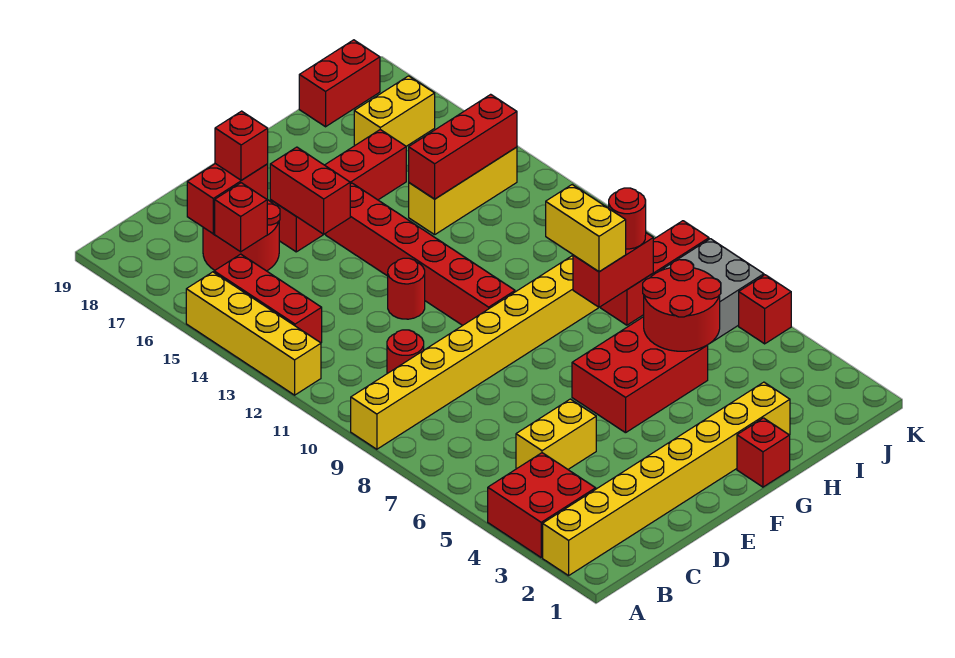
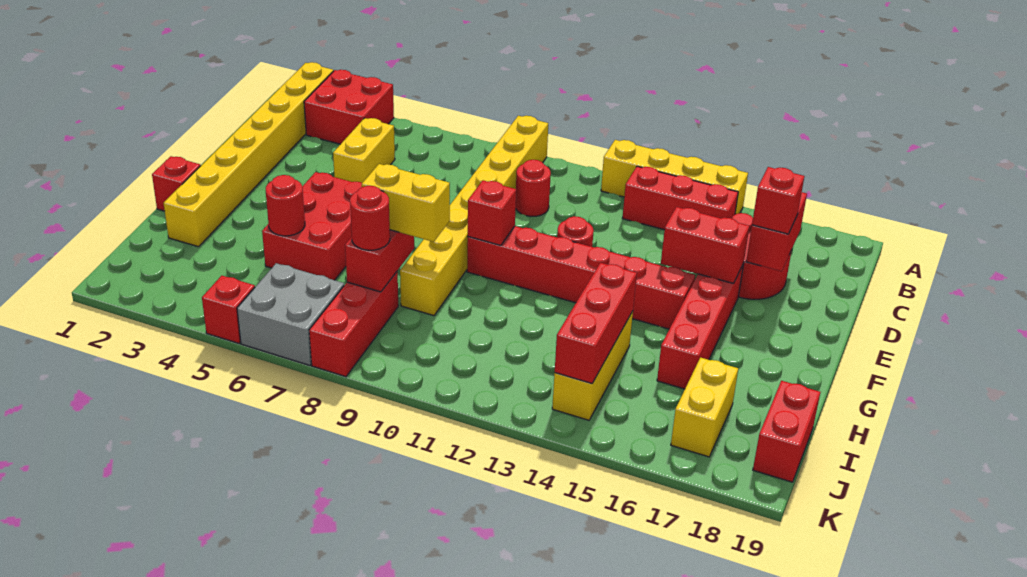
red brick C16 level 2 -> red brick F10 level 2
red round brick H5:I6 level 2 -> red round brick H5 level 2

